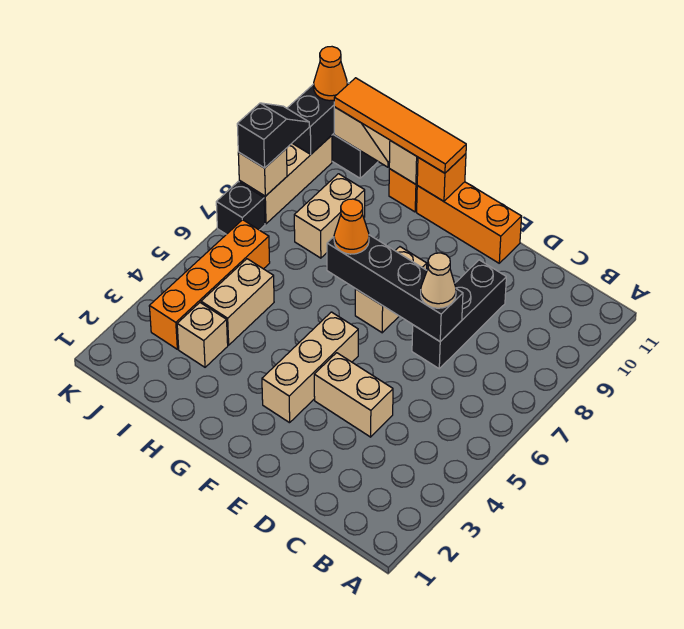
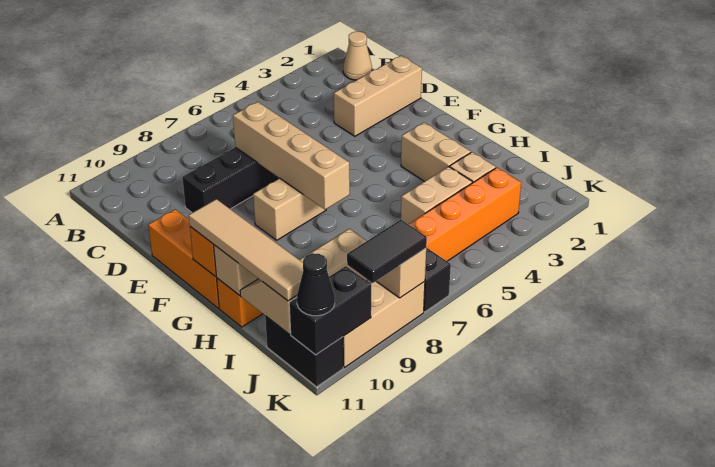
tan brick D4:E4 level 1 -> tan brick G3:H3 level 1
black brick D7:G7 level 2 -> tan brick D7:G7 level 2
tan cone D7 level 3 -> tan cone B1 level 1
tan brick F3:F5 level 1 -> tan brick D1:D3 level 1
orange cone G7 level 3 -> none
orange tile G11:J11 level 3 -> tan tile G11:J11 level 3
black slope K8:K9 level 3 top 8 -> black tile K8:K9 level 3
orange cone K11 level 3 -> black cone K11 level 3

